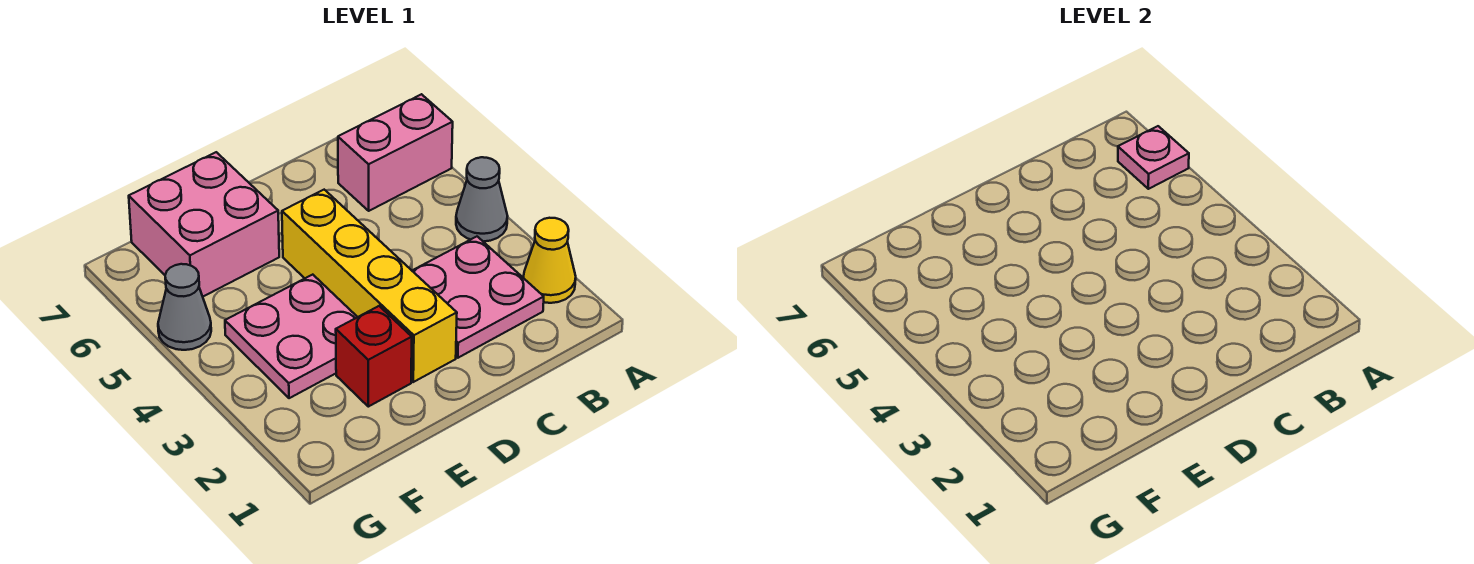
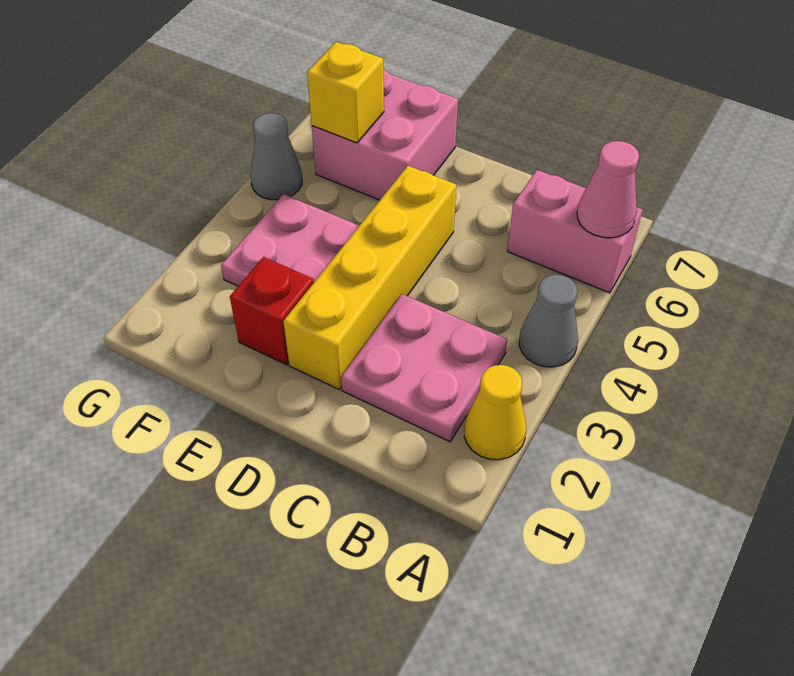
pink plate A6 level 2 -> pink cone A6 level 2
none -> yellow brick F6 level 2

